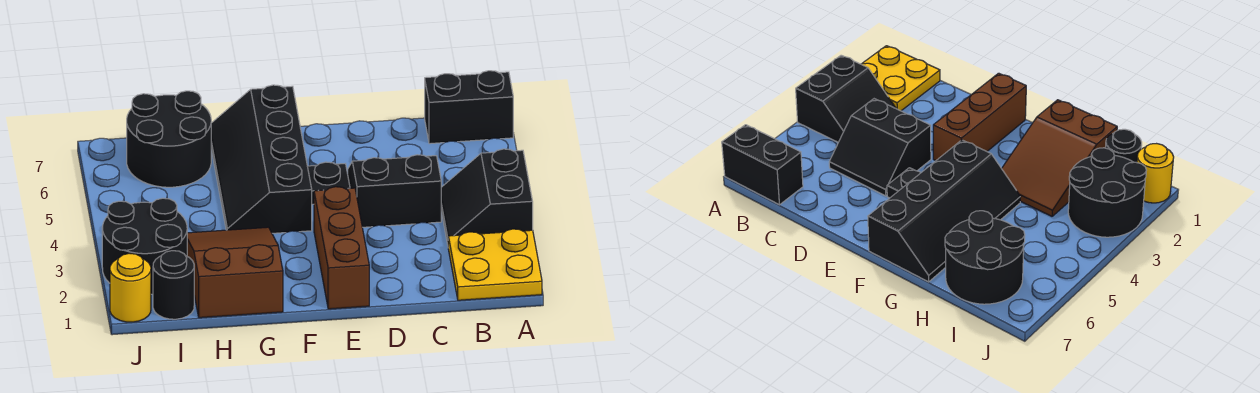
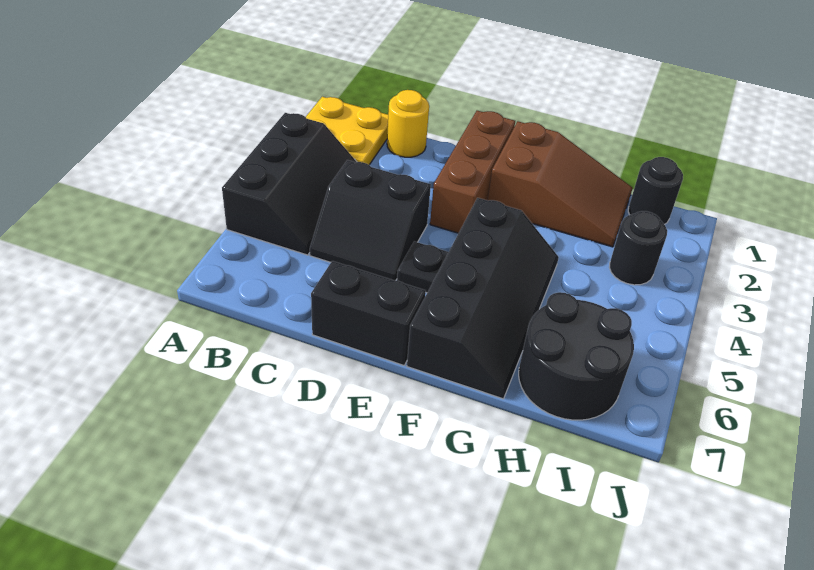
black slope A3:B4 level 1 top A -> black slope A3:B5 level 1 top A
black brick A7:B7 level 1 -> black brick D7:E7 level 1
brown slope G1:H3 level 1 top 1 -> brown slope F1:H2 level 1 top F
black round brick I2:J3 level 1 -> black round brick I3 level 1
yellow round brick J1 level 1 -> yellow round brick C1 level 1

